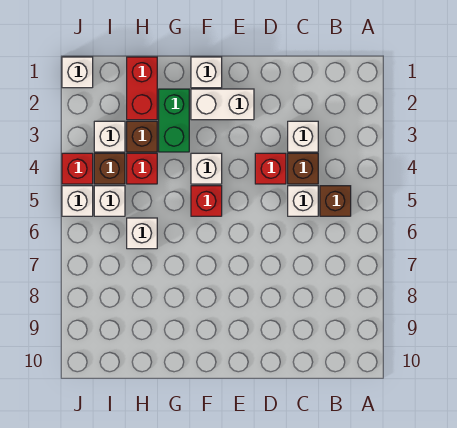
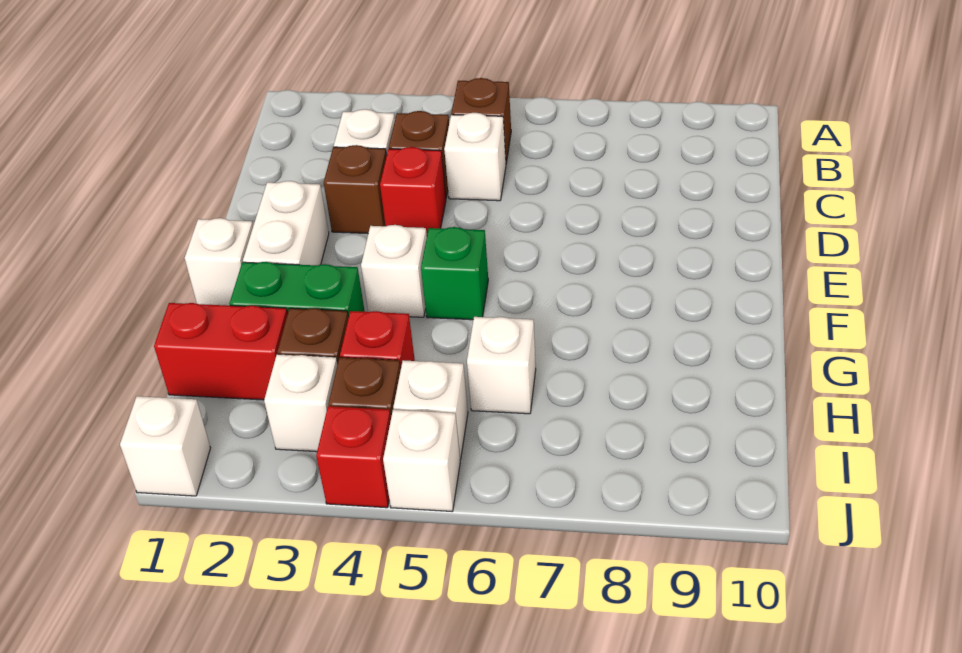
none -> brown brick D3 level 1
red brick F5 level 1 -> green brick F5 level 1

